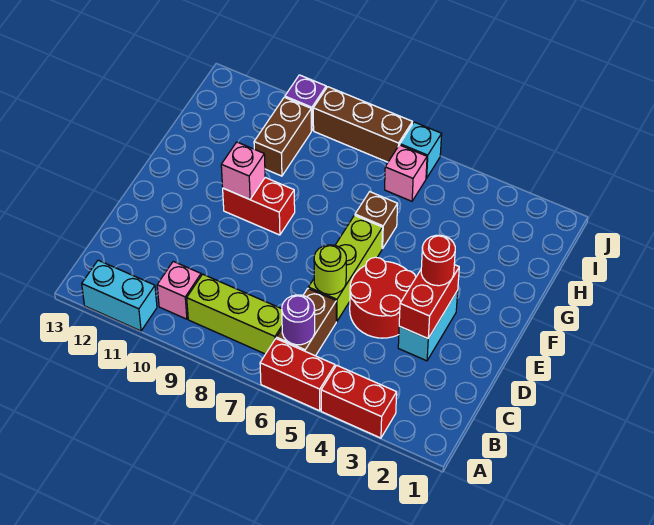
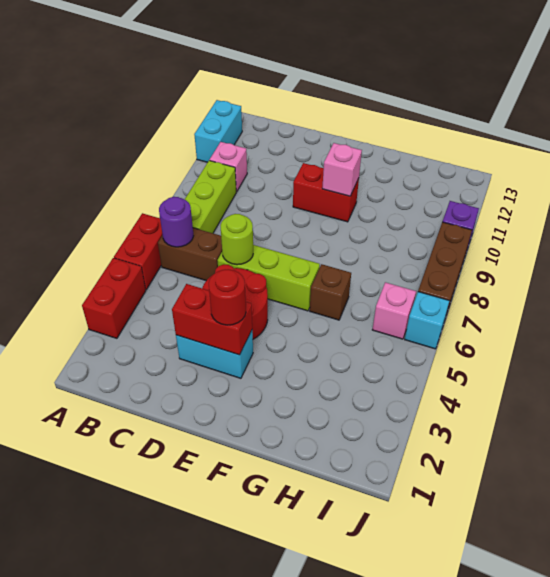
red brick F9:F10 level 1 -> red brick E10:F10 level 1
brown brick H10:I10 level 1 -> none

